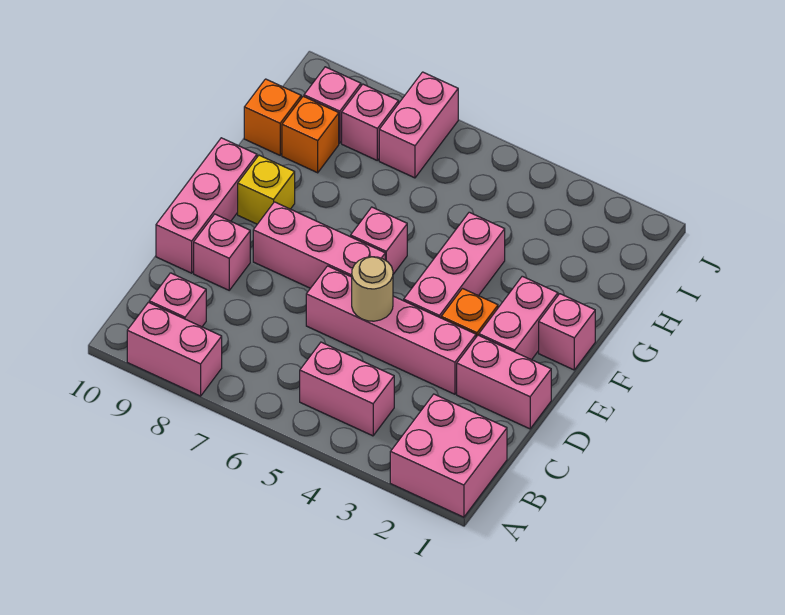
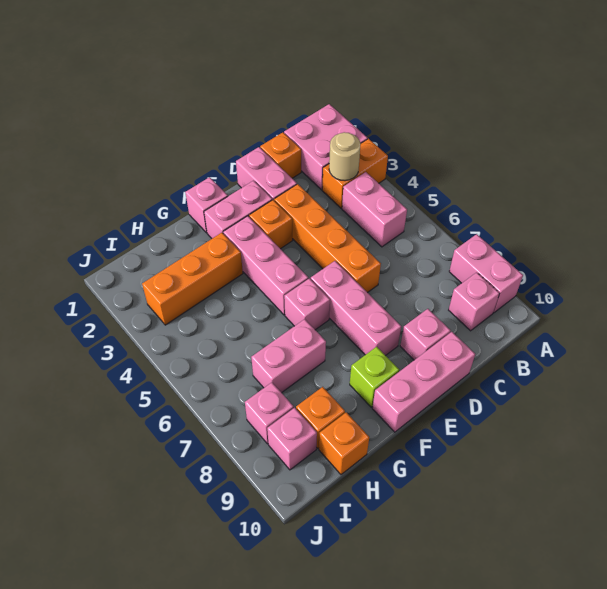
none -> orange brick A3:B3 level 1
none -> orange brick C1 level 1
pink brick D3:D6 level 1 -> orange brick D3:D6 level 1
tan round brick D5 level 2 -> tan round brick B3 level 2
pink brick E4:G4 level 1 -> pink brick F3:F5 level 1
yellow brick F9 level 1 -> lime brick F9 level 1
none -> orange brick G3:I3 level 1
pink brick I7:J7 level 1 -> pink brick G7:H7 level 1

